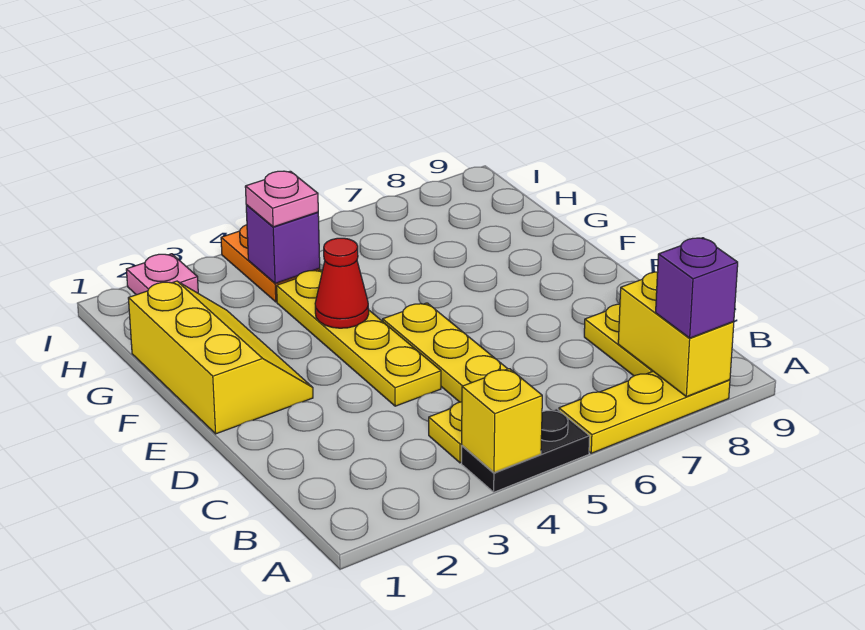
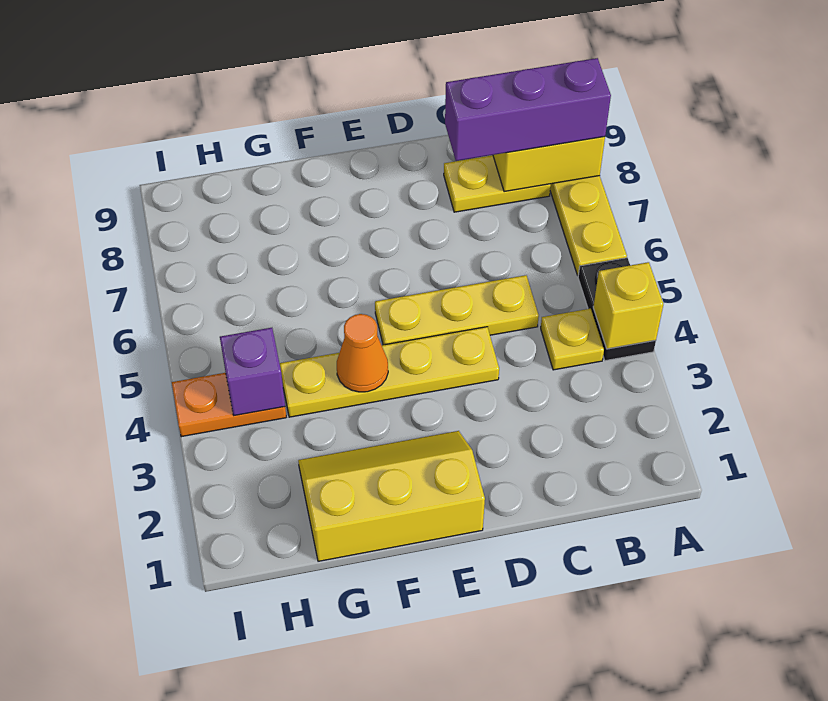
purple brick A8 level 3 -> purple brick A8:C8 level 3
red cone F4 level 2 -> orange cone F4 level 2
pink plate H4 level 3 -> none
pink plate I2 level 1 -> none

